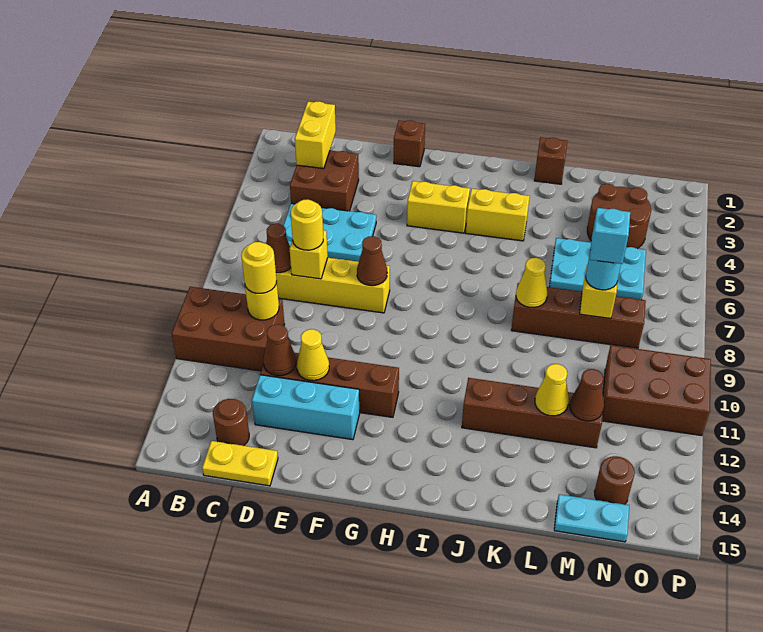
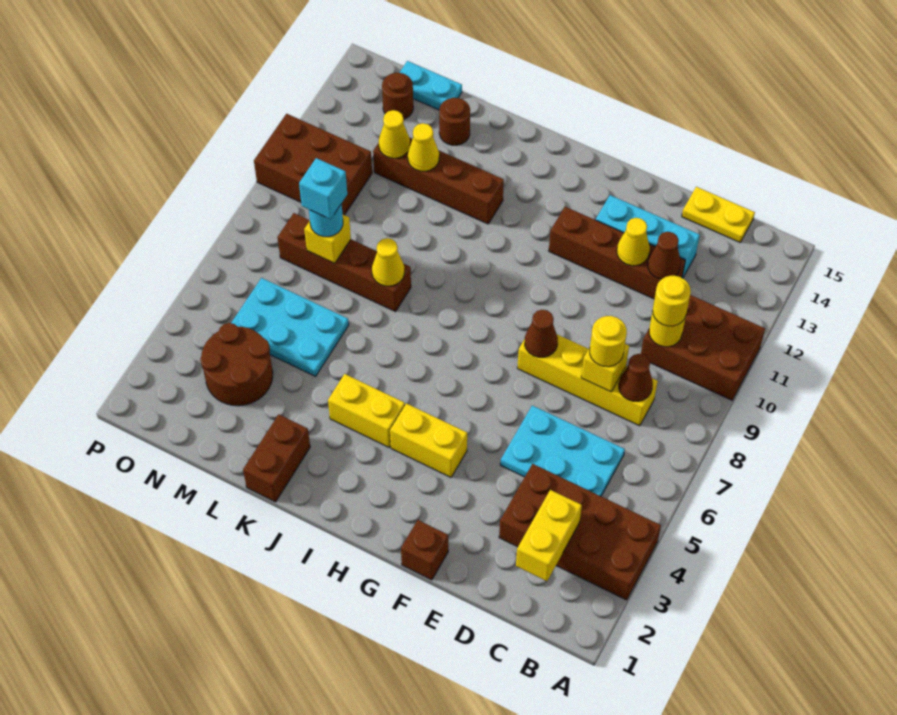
brown brick C3:D4 level 1 -> brown brick A3:D4 level 1
brown round brick C14 level 1 -> brown round brick L14 level 1
brown brick K1 level 1 -> brown brick K1:K2 level 1
brown cone M12 level 2 -> yellow cone M12 level 2

